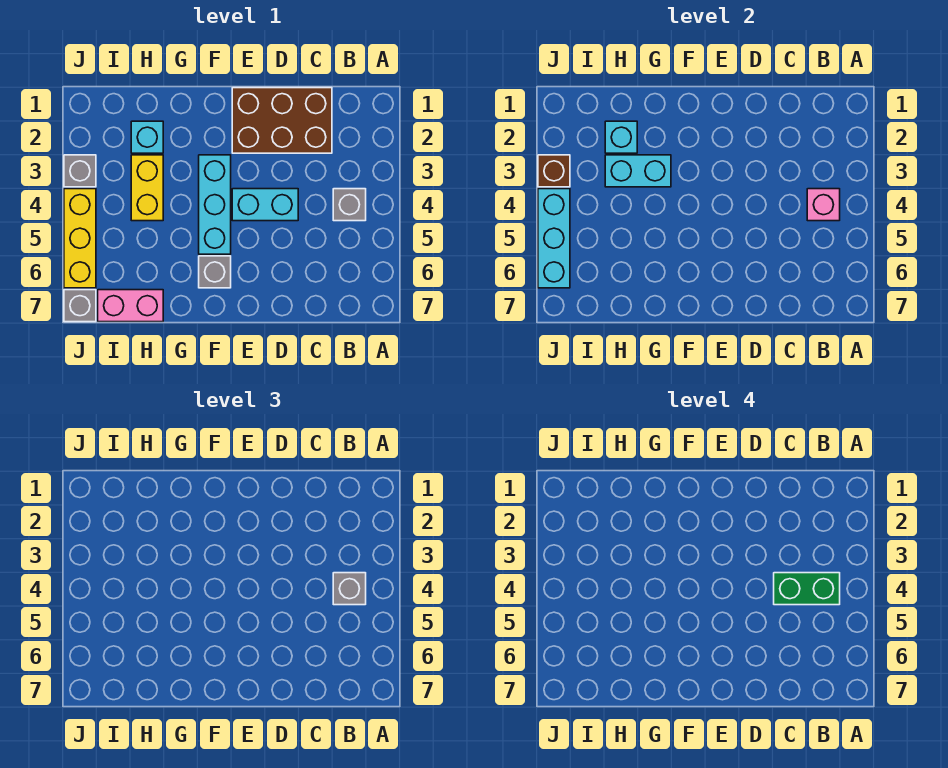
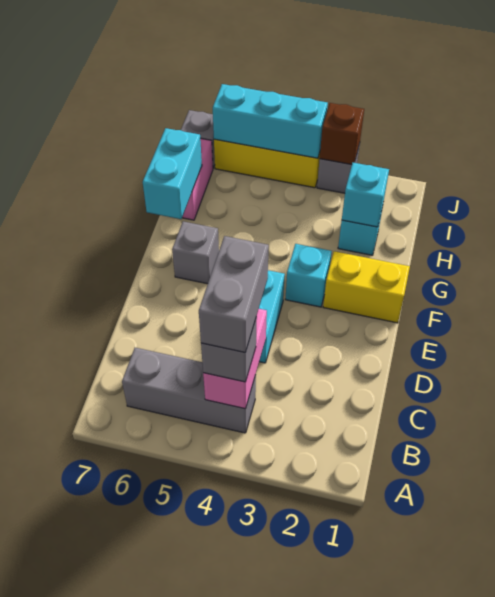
grey brick B4 level 1 -> grey brick B4:B6 level 1
pink brick B4 level 2 -> pink brick B4:C4 level 2
green brick B4:C4 level 4 -> grey brick B4:C4 level 4
brown brick C1:E2 level 1 -> none
cyan brick F3:F5 level 1 -> cyan brick F3 level 1
cyan brick G3:H3 level 2 -> cyan brick G7:H7 level 2
yellow brick H3:H4 level 1 -> yellow brick F1:F2 level 1

